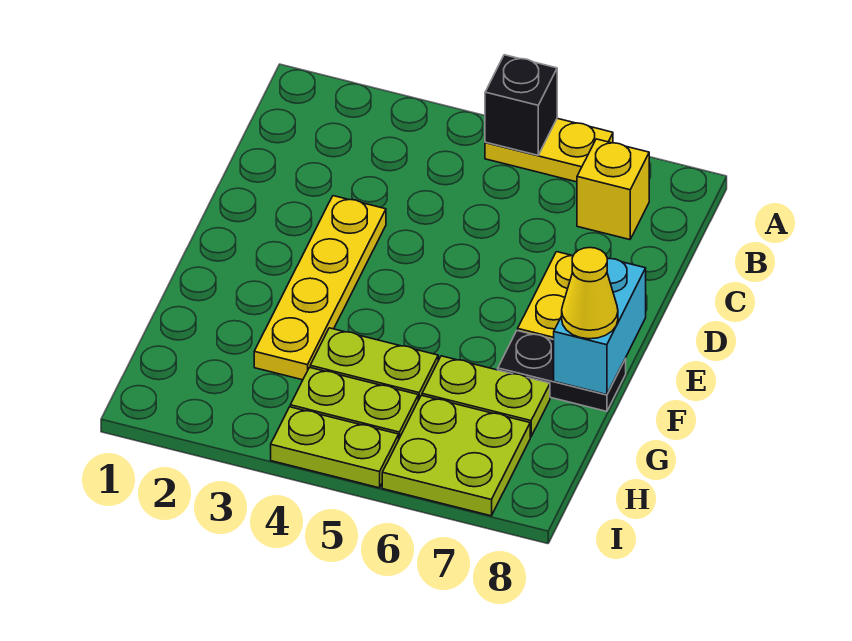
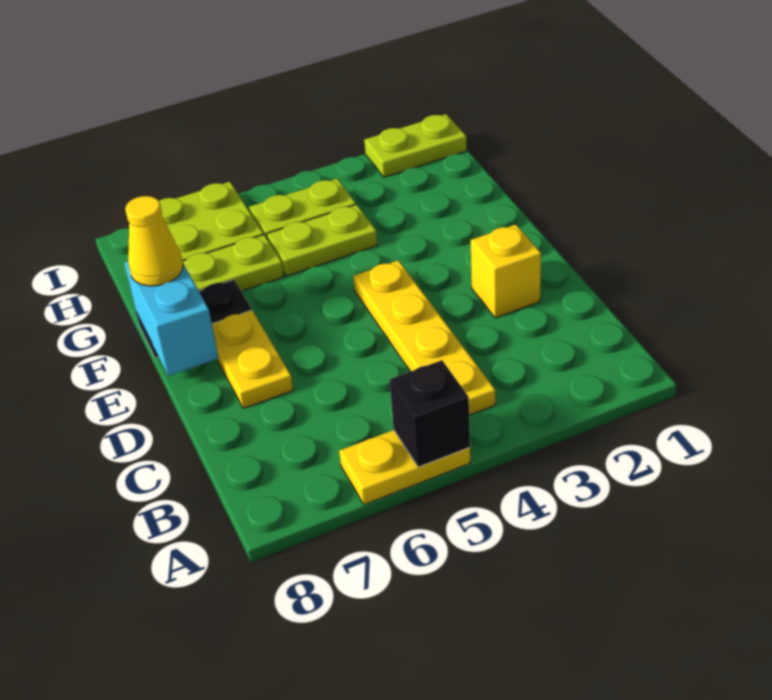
yellow brick B7 level 1 -> yellow brick D2 level 1
yellow plate D3:G3 level 1 -> yellow plate B4:E4 level 1
lime plate I4:I5 level 1 -> lime plate I1:I2 level 1

